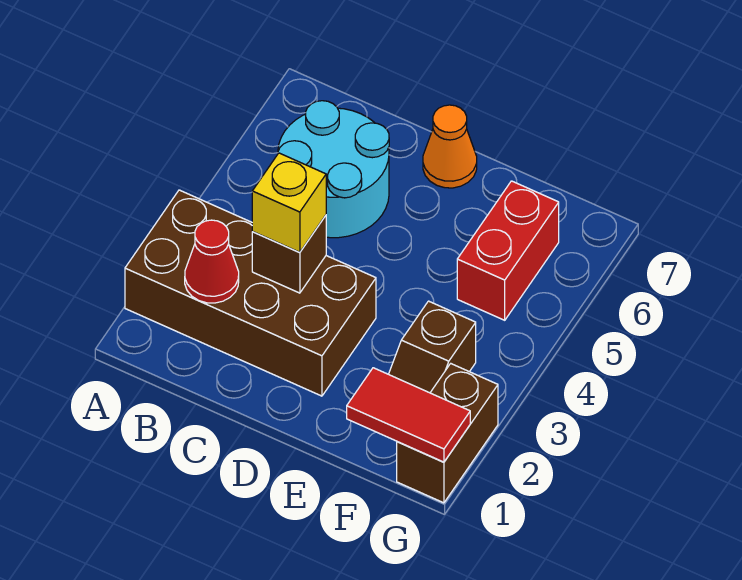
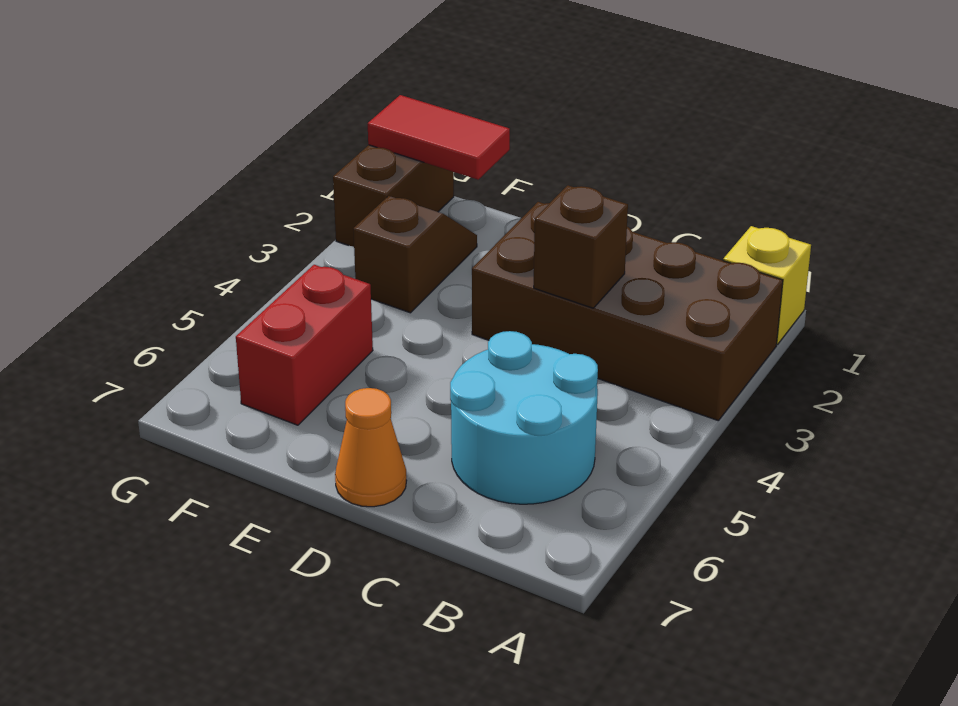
red cone B2 level 2 -> none
yellow brick C3 level 3 -> yellow brick A1 level 1

